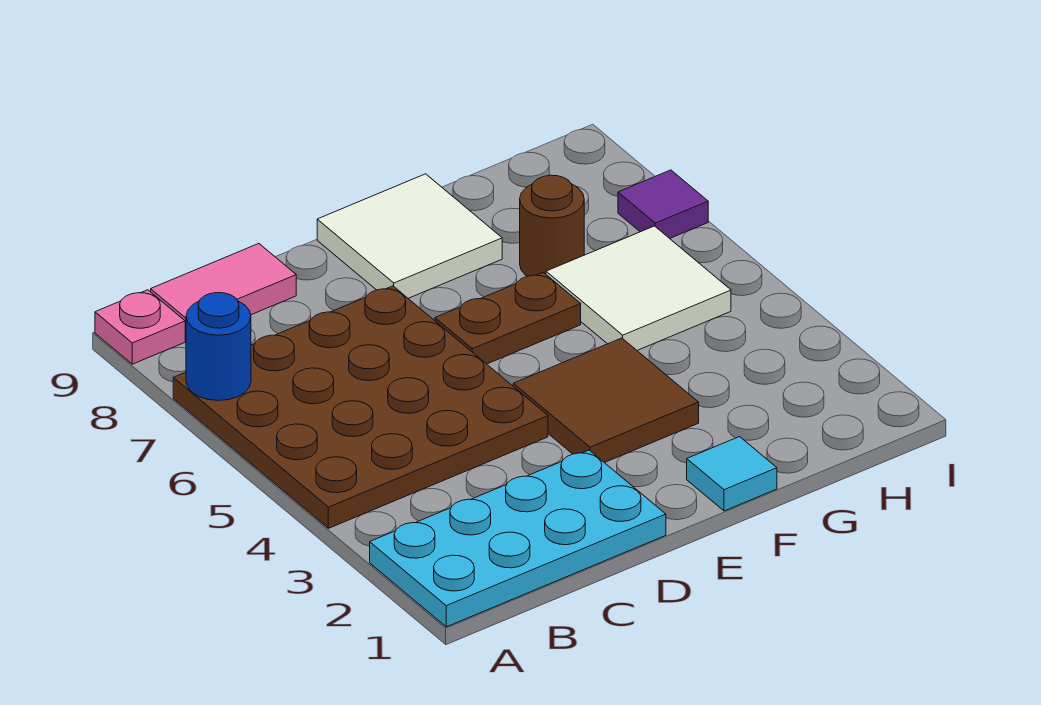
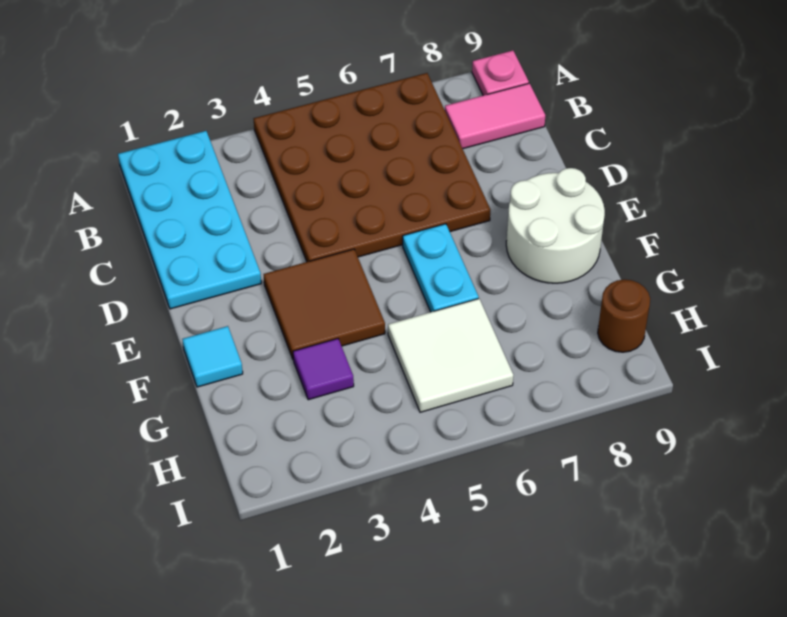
blue round brick A7 level 2 -> none
pink tile B9:C9 level 1 -> pink tile B8:B9 level 1
brown plate E6:F6 level 1 -> cyan plate E6:F6 level 1
white tile E8:F9 level 1 -> white round brick E8:F9 level 1
brown round brick G7 level 1 -> brown round brick H9 level 1
purple tile I7 level 1 -> purple tile G3 level 1

